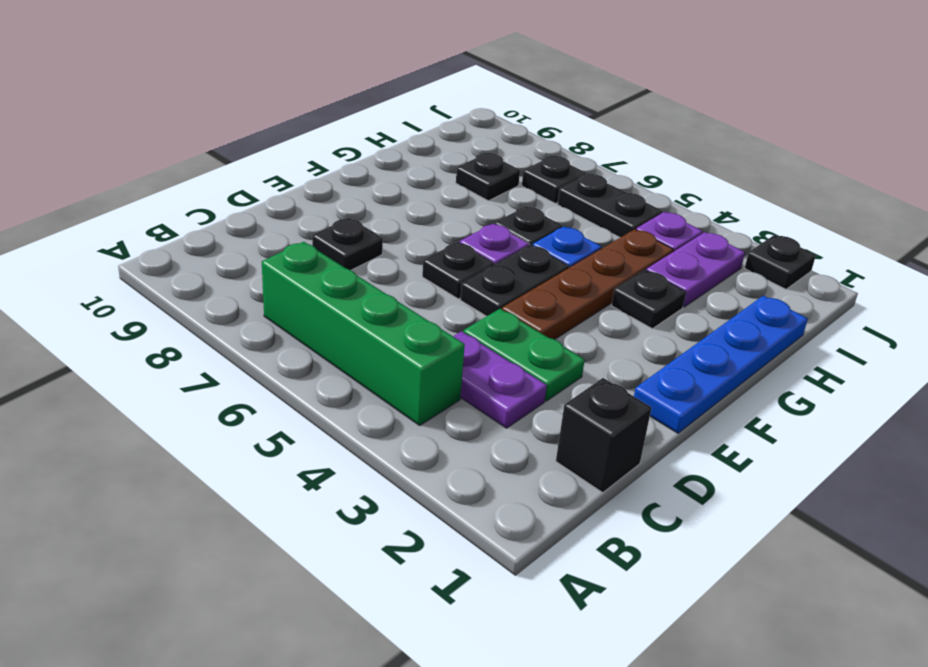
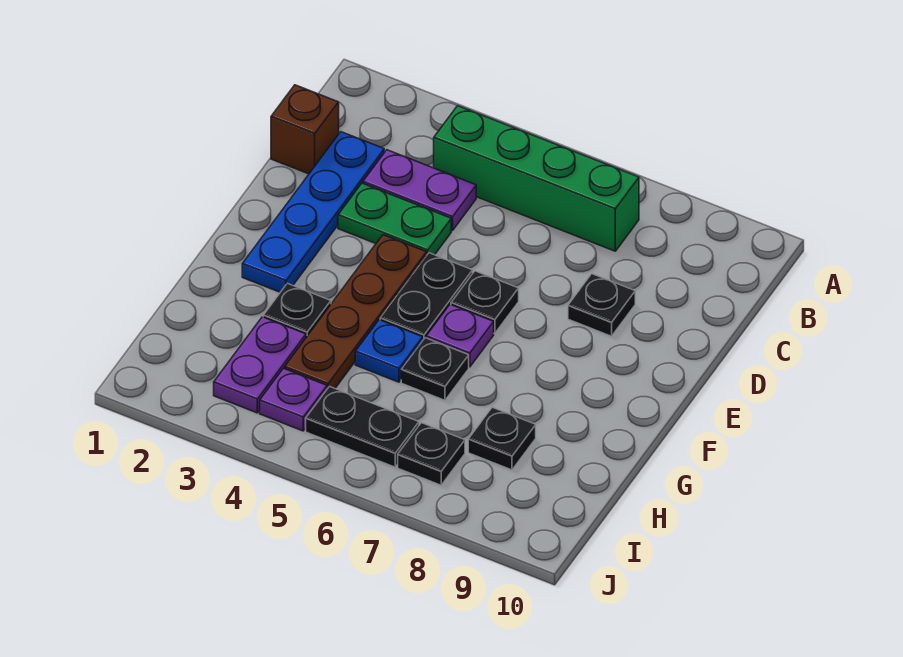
black brick C1 level 1 -> brown brick C1 level 1
blue plate E1:H1 level 1 -> blue plate C2:F2 level 1
black plate J2 level 1 -> none

